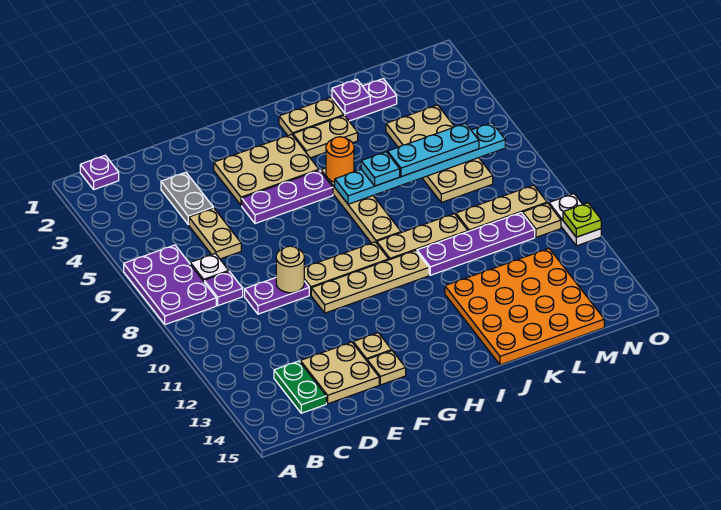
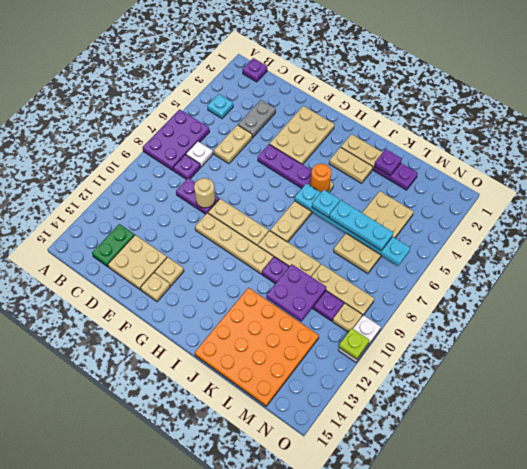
none -> cyan plate B4 level 1
tan plate F3:H4 level 1 -> tan plate F2:G4 level 1
none -> purple plate K10:L11 level 2

